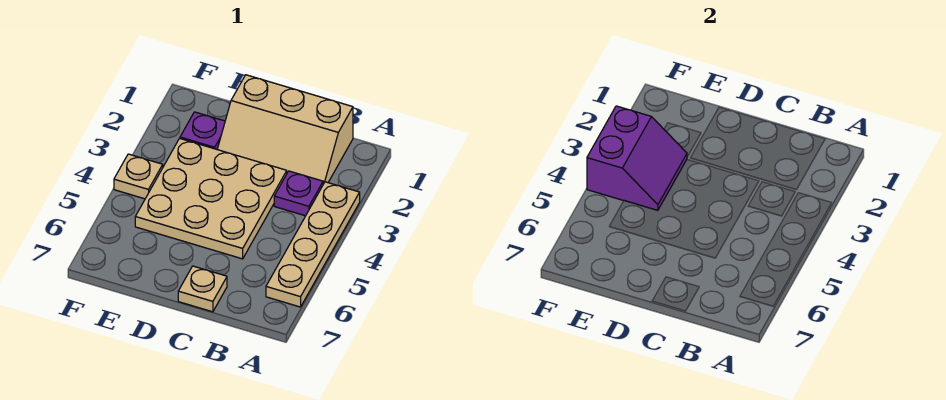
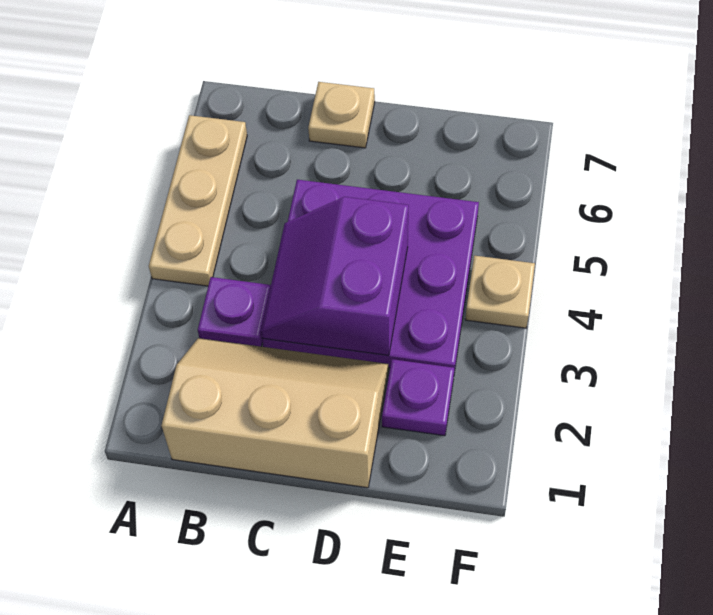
tan plate A3:A6 level 1 -> tan plate A4:A6 level 1
tan plate C3:E5 level 1 -> purple plate C3:E5 level 1
purple slope E3:F4 level 2 top F -> purple slope C3:D4 level 2 top D

